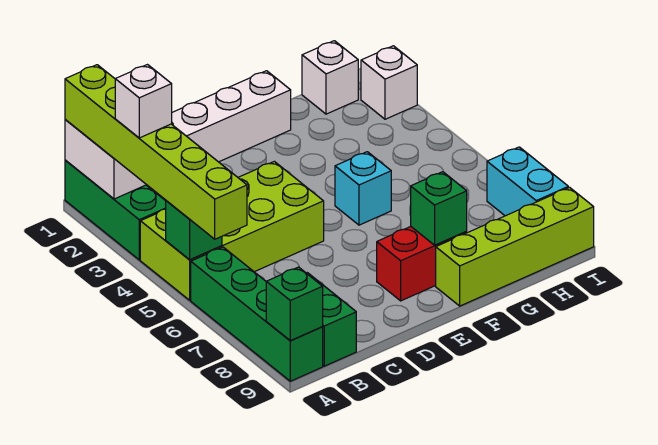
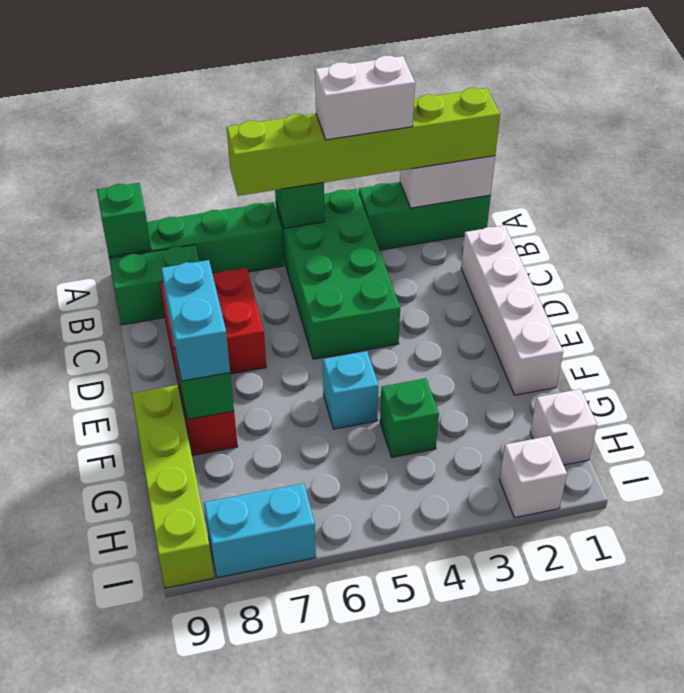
white brick A3 level 4 -> white brick A3:A4 level 4
lime brick A4:D5 level 1 -> green brick A4:D5 level 1
none -> red brick C7:D8 level 1
none -> cyan brick E8:F8 level 3
none -> green brick G4 level 1

